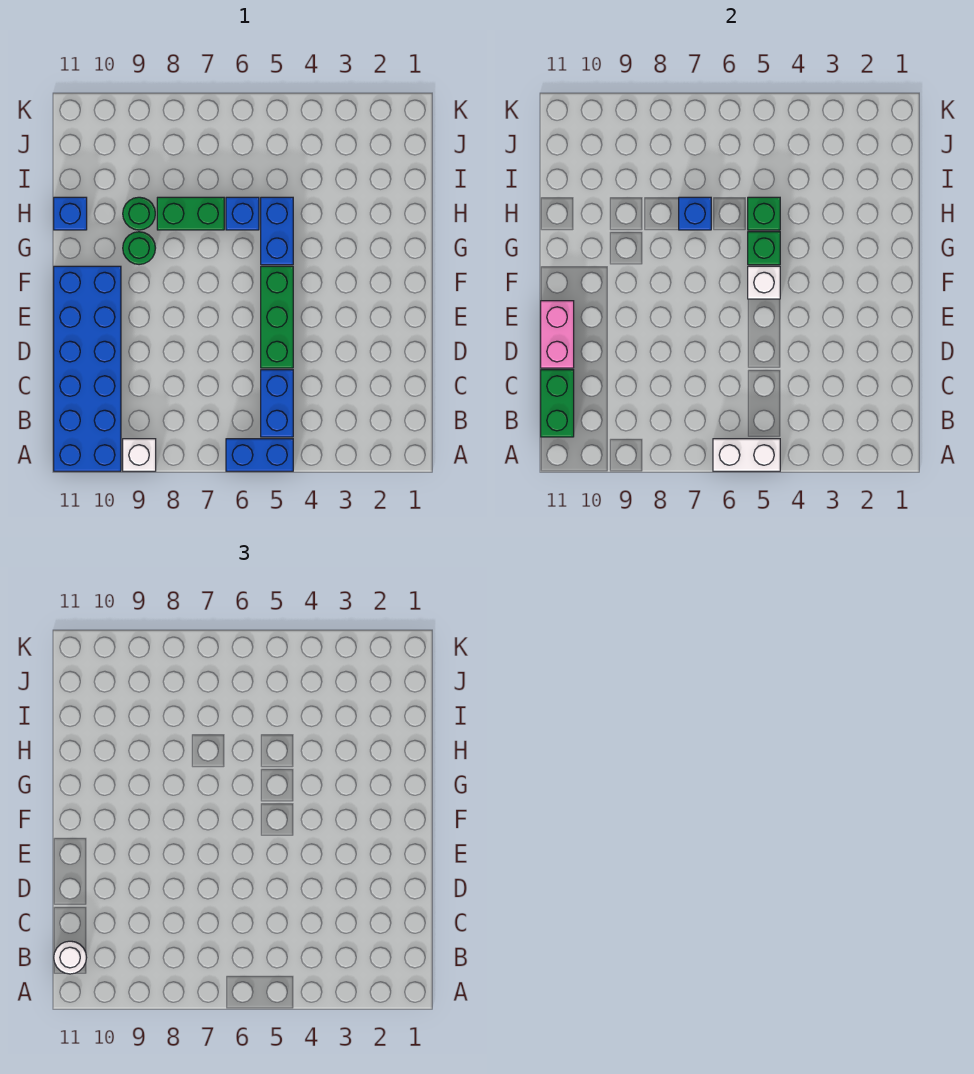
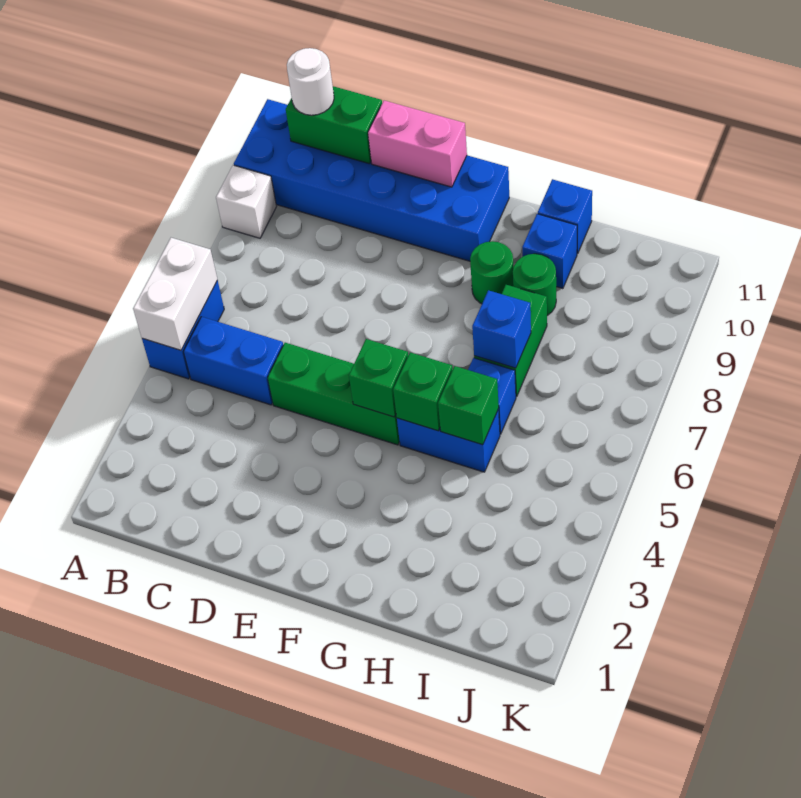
white brick F5 level 2 -> green brick F5 level 2
none -> blue brick H10 level 1

